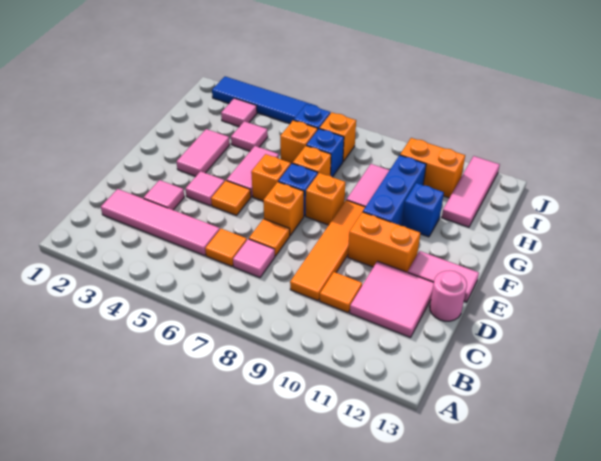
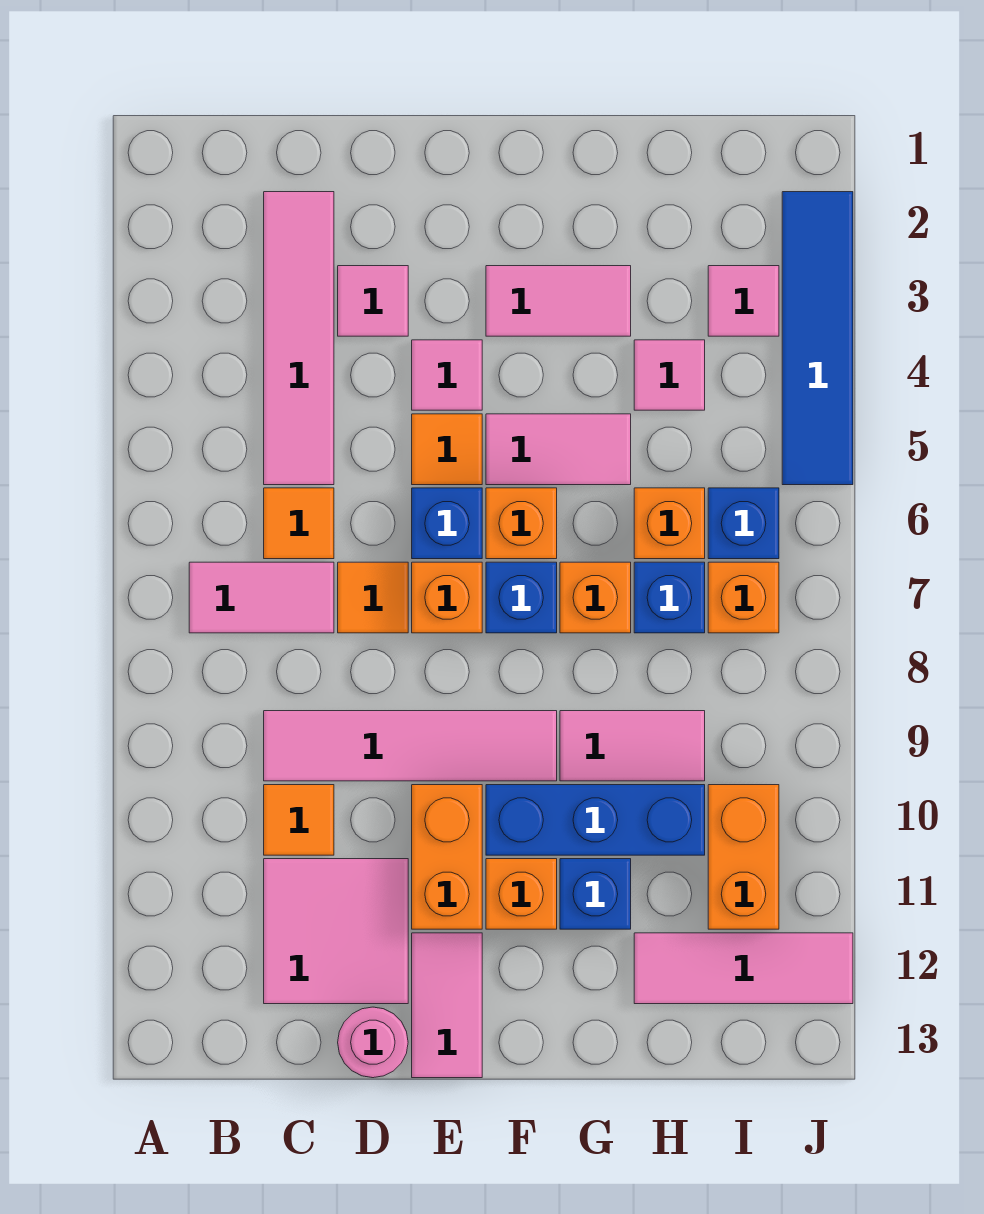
pink tile C7 level 1 -> pink tile B7:C7 level 1
orange tile C9:F9 level 1 -> pink tile C9:F9 level 1
none -> blue brick E6 level 1
orange brick F8 level 1 -> orange brick F11 level 1

